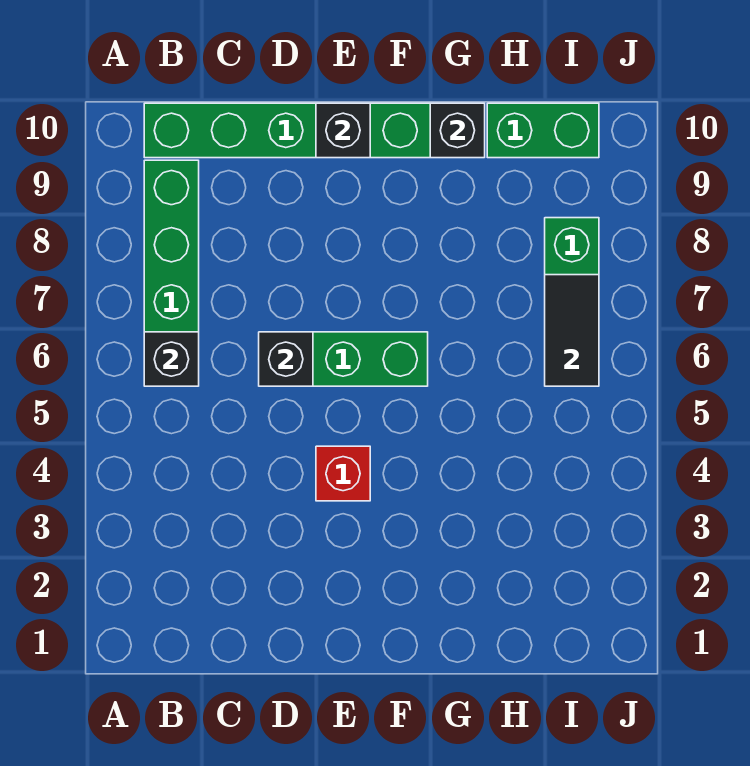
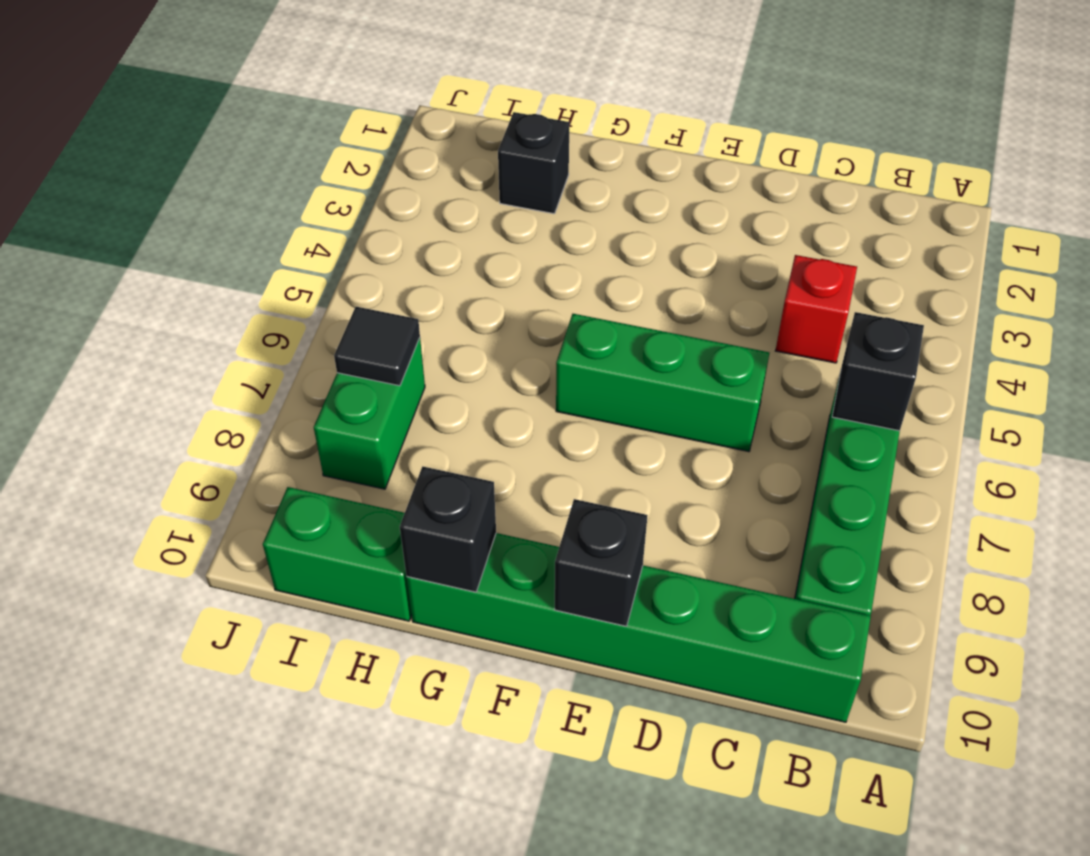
black brick D6 level 2 -> black brick H2 level 1
red brick E4 level 1 -> red brick C4 level 1
black tile I6:I7 level 2 -> black tile I7 level 2

